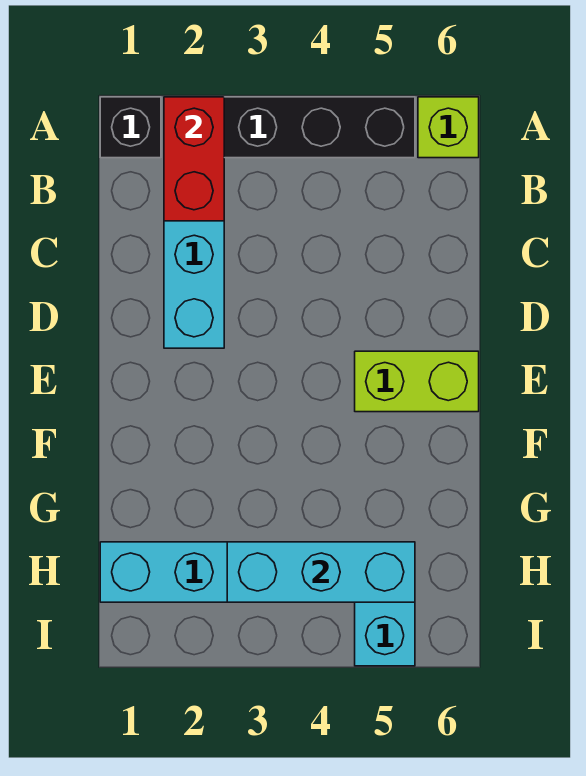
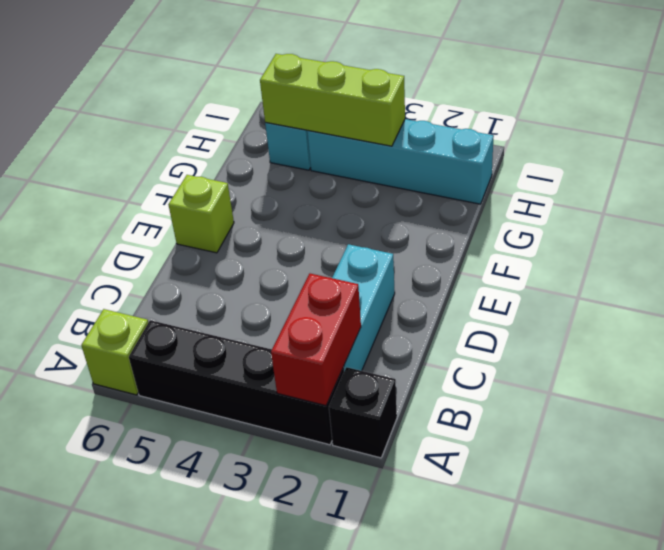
lime brick E5:E6 level 1 -> lime brick E6 level 1
cyan brick H3:H5 level 2 -> lime brick H3:H5 level 2

